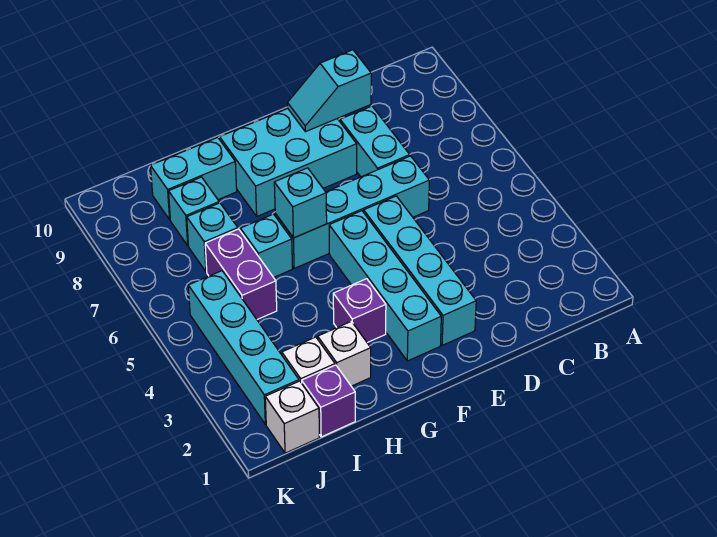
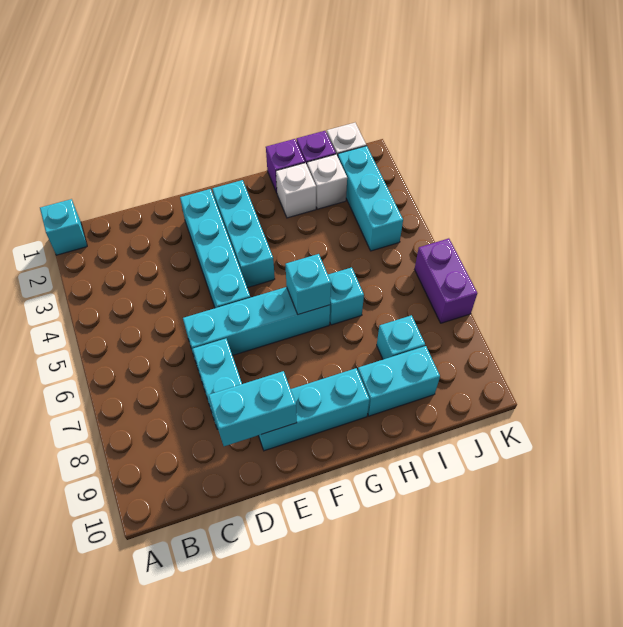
cyan slope D9:E9 level 2 top D -> cyan brick D9:E9 level 2
cyan brick E8:G9 level 1 -> cyan brick E9:G9 level 1
cyan brick F2:F5 level 1 -> cyan brick F2:F4 level 1
purple brick G3 level 1 -> purple brick H1 level 1
purple brick I5:I6 level 1 -> purple brick K6:K7 level 1
cyan brick I7 level 1 -> cyan brick A1 level 1
cyan brick J2:J5 level 1 -> cyan brick J2:J4 level 1

